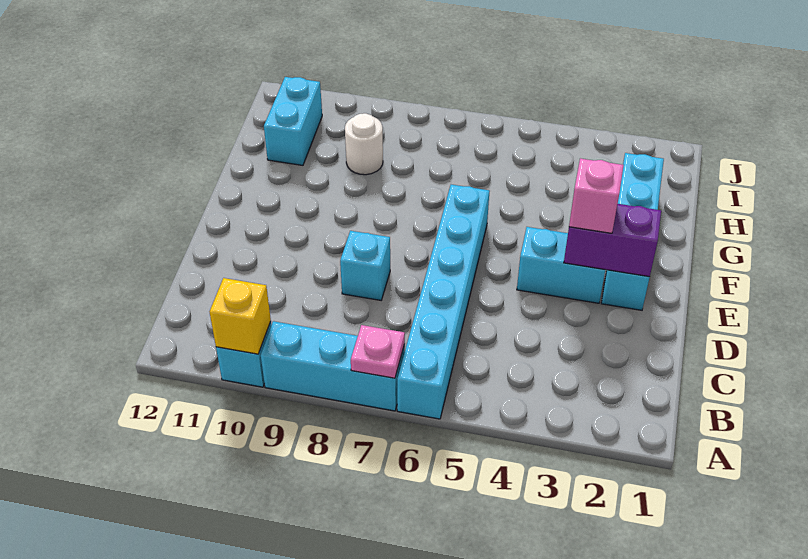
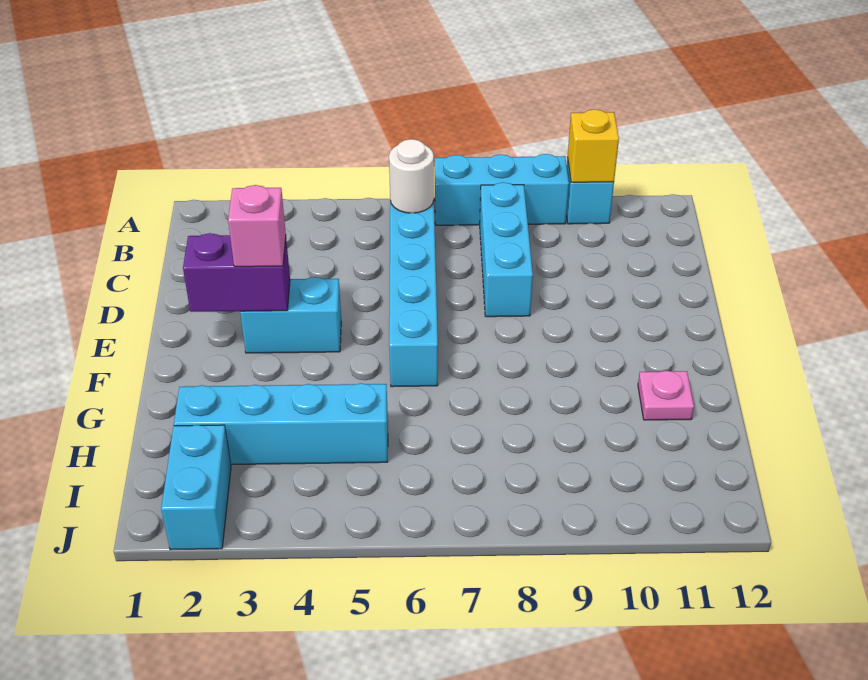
pink plate A7 level 2 -> pink plate G11 level 1
cyan brick D8 level 1 -> cyan brick B8:D8 level 1
cyan brick E2:H2 level 1 -> cyan brick H2:H5 level 1
white round brick H9 level 1 -> white round brick B6 level 2
cyan brick H11:I11 level 1 -> cyan brick I2:J2 level 1

